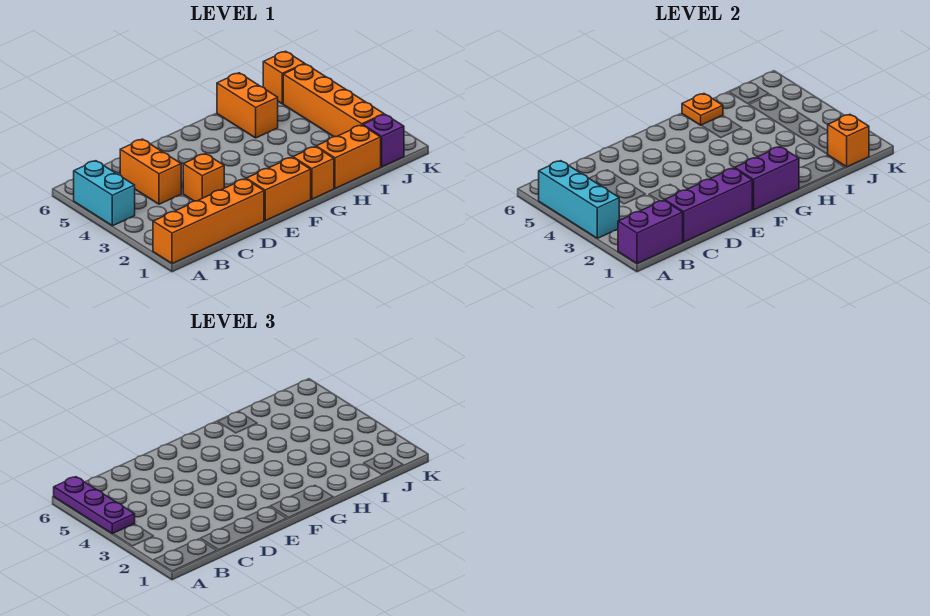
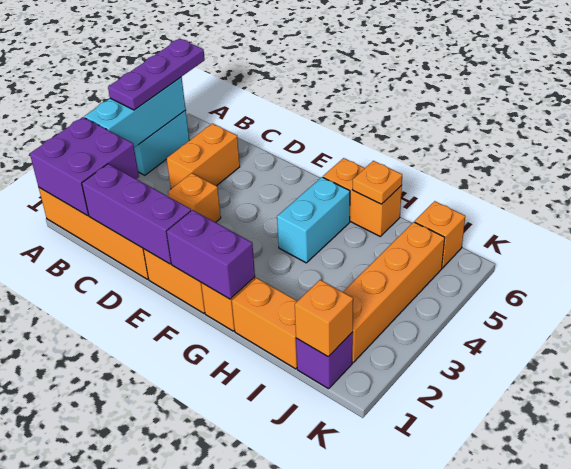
purple brick A1:B1 level 2 -> purple brick A1:B2 level 2
none -> cyan brick G4:G5 level 1
orange brick H5:H6 level 1 -> orange brick G6:H6 level 1

